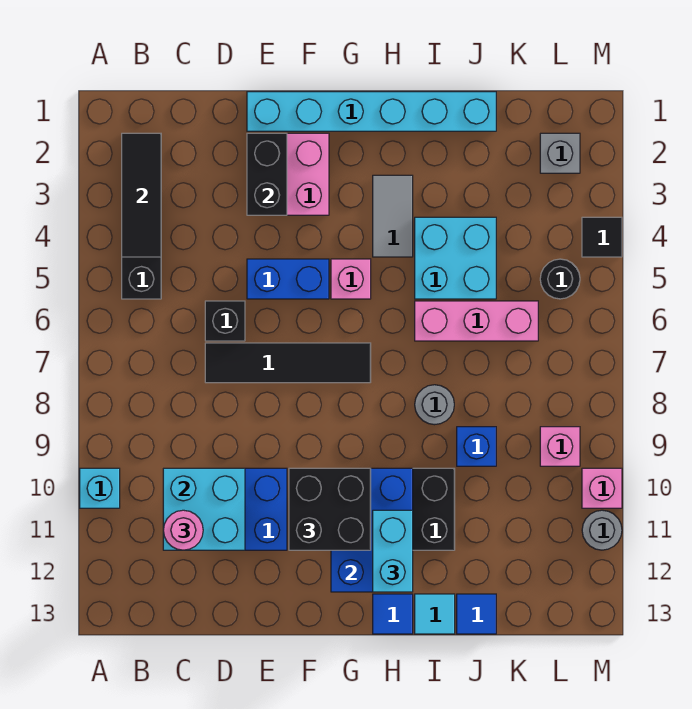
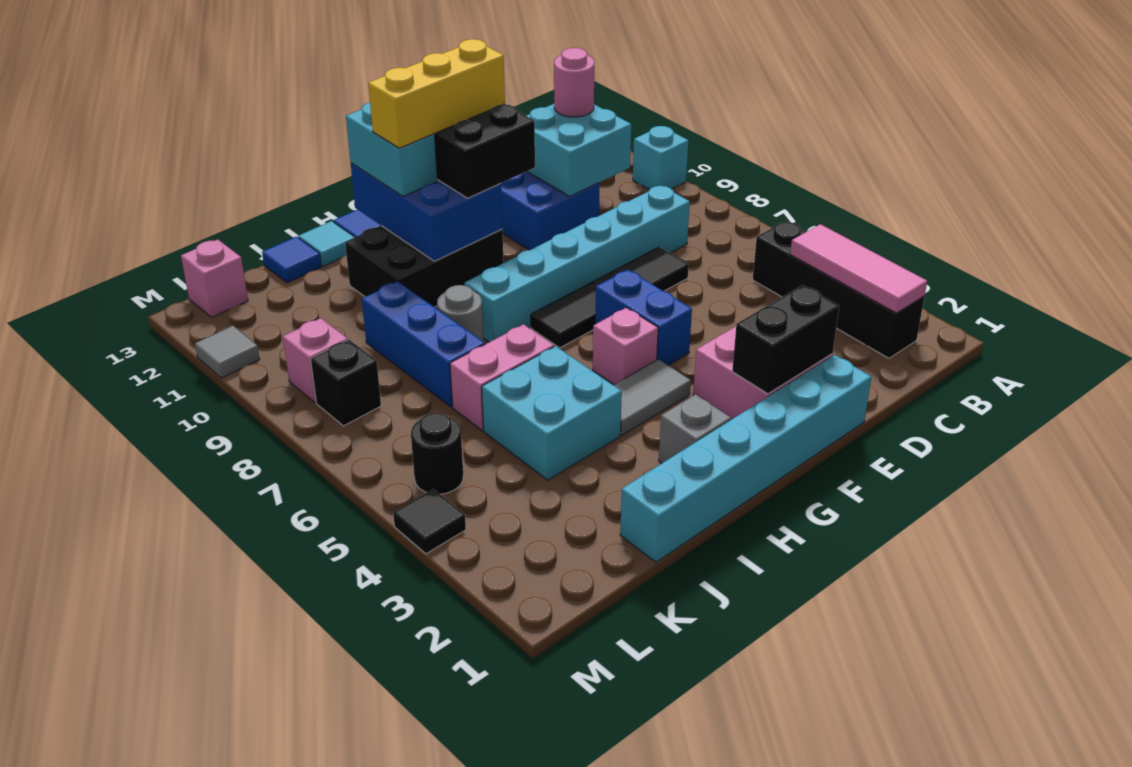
black tile B2:B4 level 2 -> pink tile B2:B4 level 2
none -> cyan brick C8:H8 level 1
black brick D6 level 1 -> black brick L8 level 1
black brick E2:E3 level 2 -> black brick E2:F2 level 2
blue brick E5:F5 level 1 -> blue brick F5:F6 level 1
none -> yellow brick F11:H11 level 4
grey tile H3:H4 level 1 -> grey tile G4:H4 level 1
pink brick I6:K6 level 1 -> pink brick I6:J6 level 1
blue brick J9 level 1 -> blue brick J7:J9 level 1
grey brick L2 level 1 -> grey brick H2 level 1
pink brick M10 level 1 -> pink brick L13 level 1
grey round brick M11 level 1 -> grey tile M11 level 1

